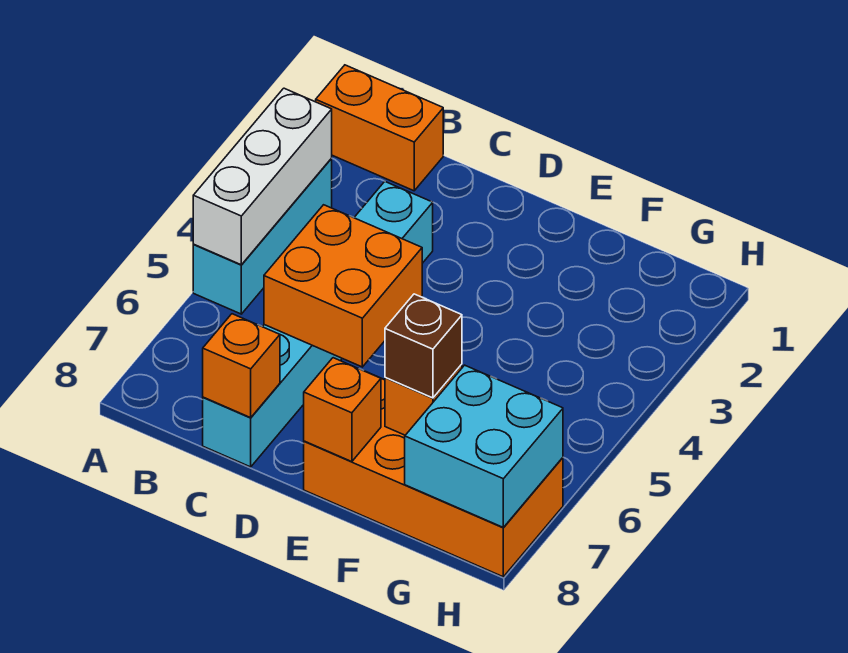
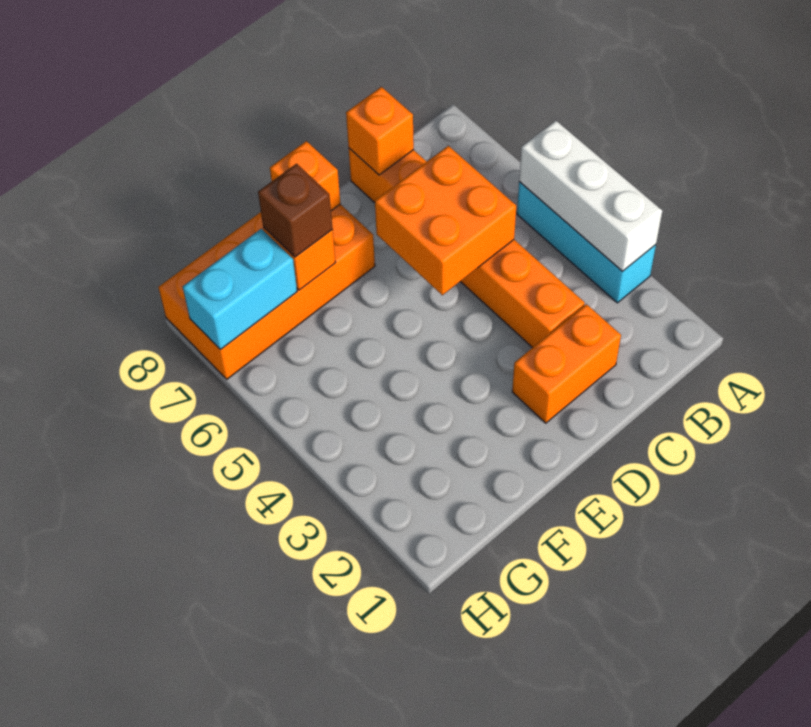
orange brick A1:B1 level 1 -> orange brick C2:D2 level 1
cyan brick C3:C8 level 1 -> orange brick C3:C8 level 1
cyan brick G7:H8 level 2 -> cyan brick G7:H7 level 2

